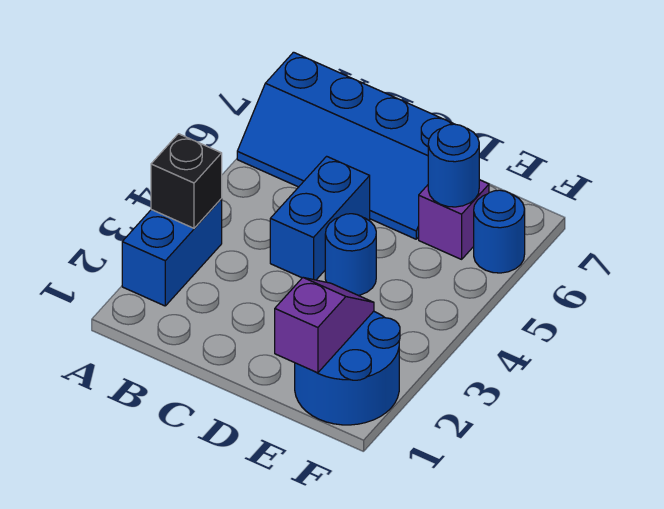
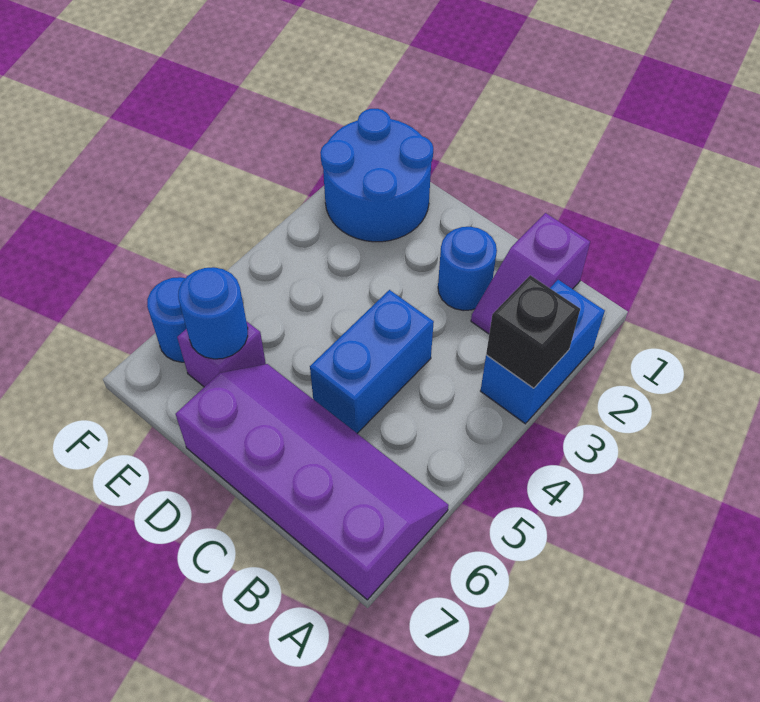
blue slope A6:D7 level 1 top 7 -> purple slope A6:D7 level 1 top 7
blue round brick D4 level 1 -> blue round brick C2 level 1
purple slope E1:E2 level 2 top 1 -> purple slope B1:B2 level 1 top 1

